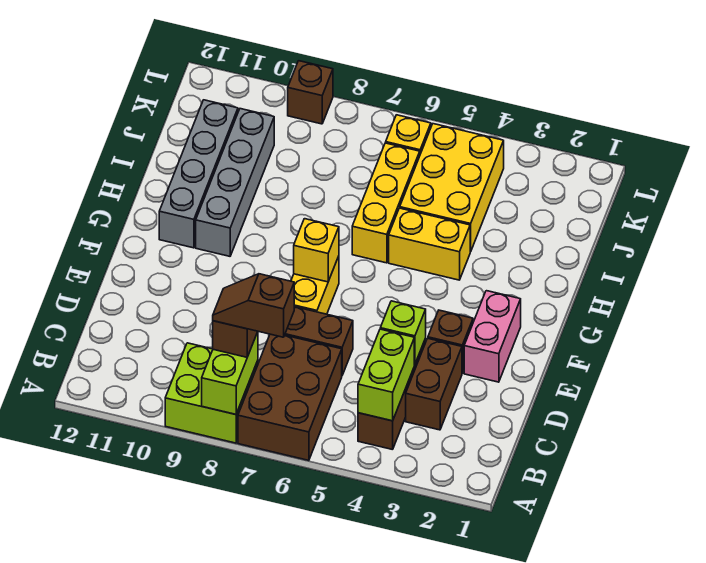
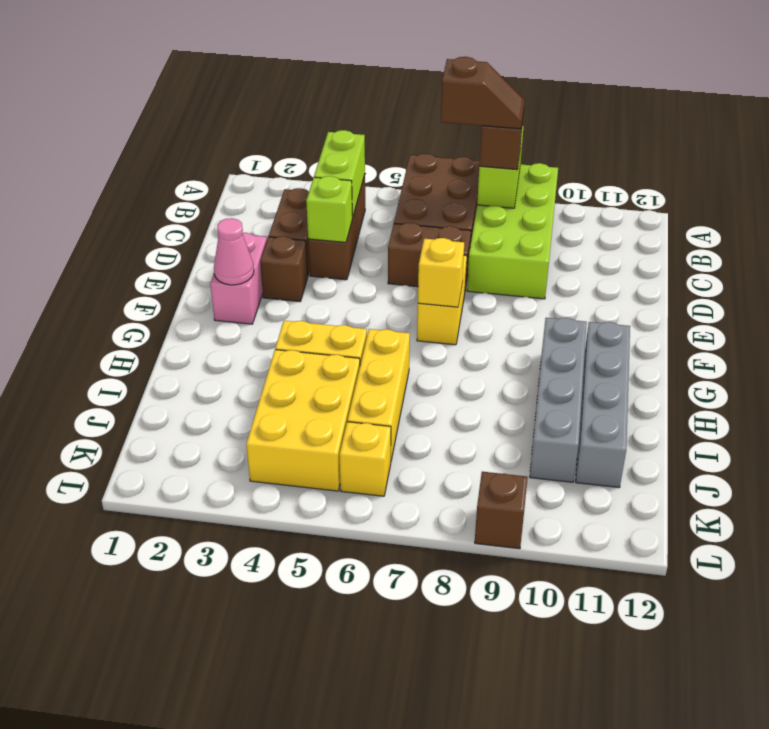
lime brick A8:B9 level 1 -> lime brick A8:D9 level 1
none -> pink cone F2 level 2

